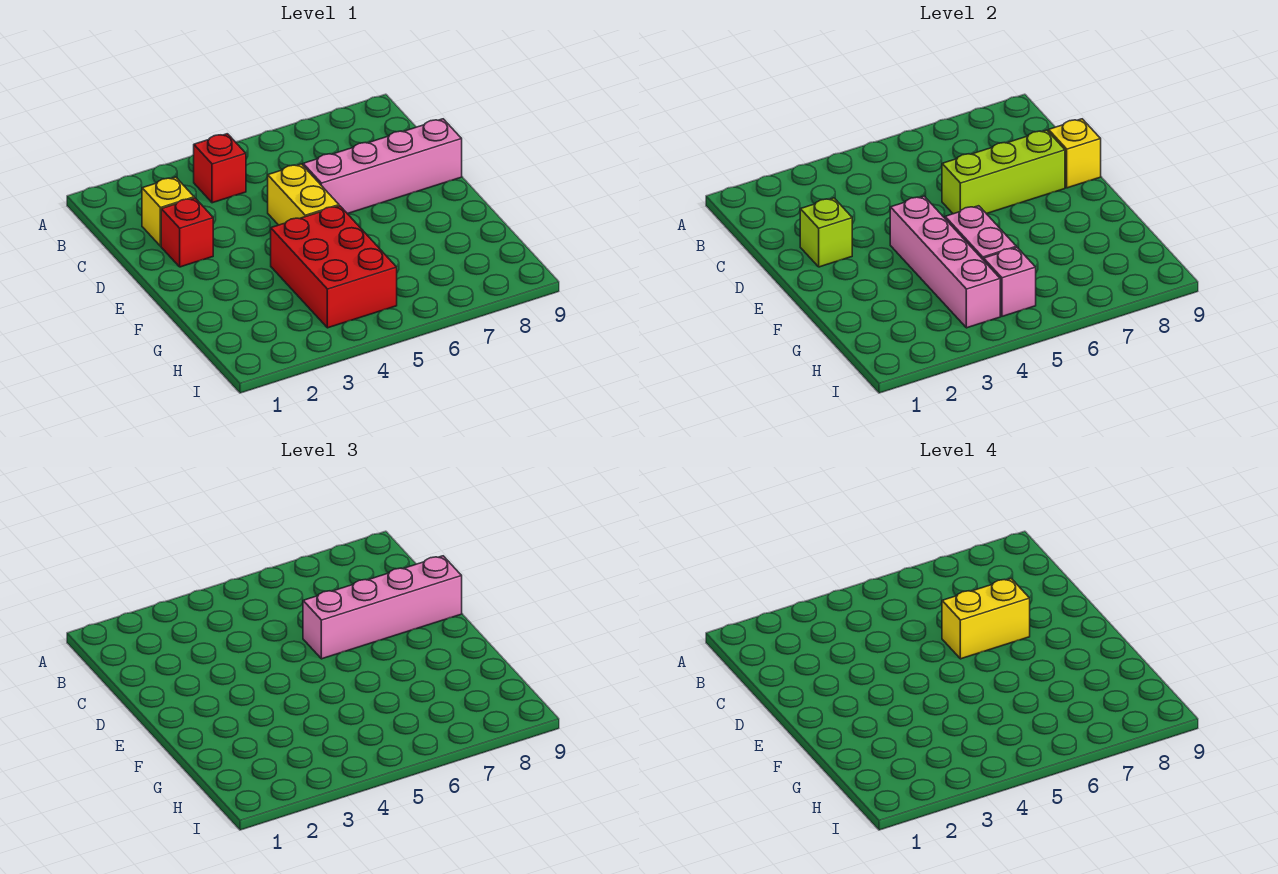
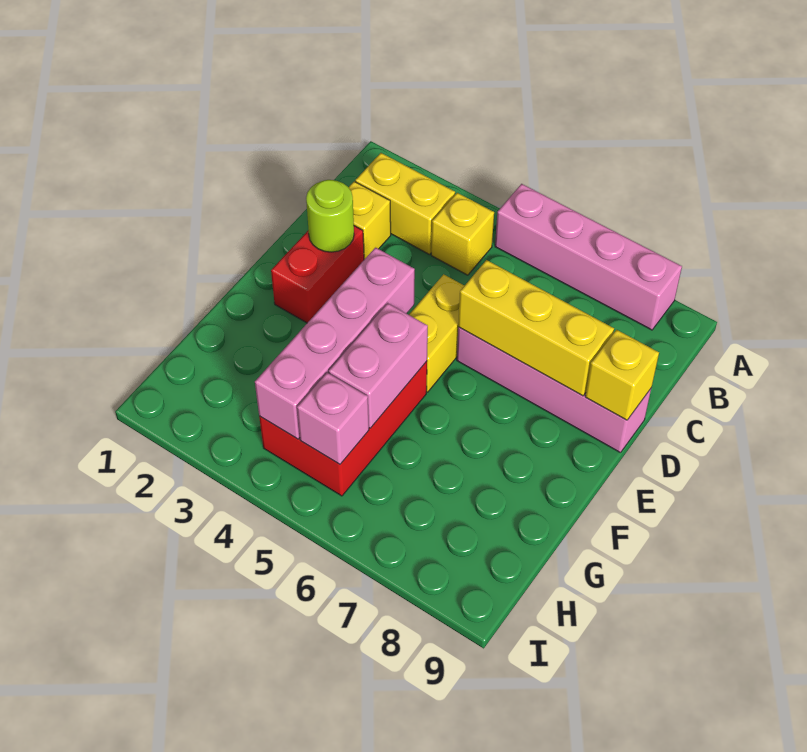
red brick B4 level 1 -> yellow brick B4 level 1
red brick D2 level 1 -> red brick D2:E2 level 1
lime brick D2 level 2 -> lime round brick D2 level 2
lime brick D6:D8 level 2 -> yellow brick D6:D8 level 2
pink brick D6:D9 level 3 -> pink brick A5:A8 level 1
yellow brick D6:D7 level 4 -> yellow brick B2:B3 level 1

